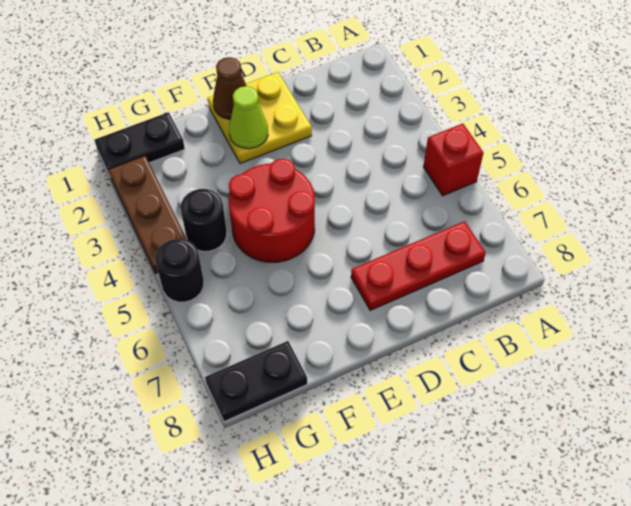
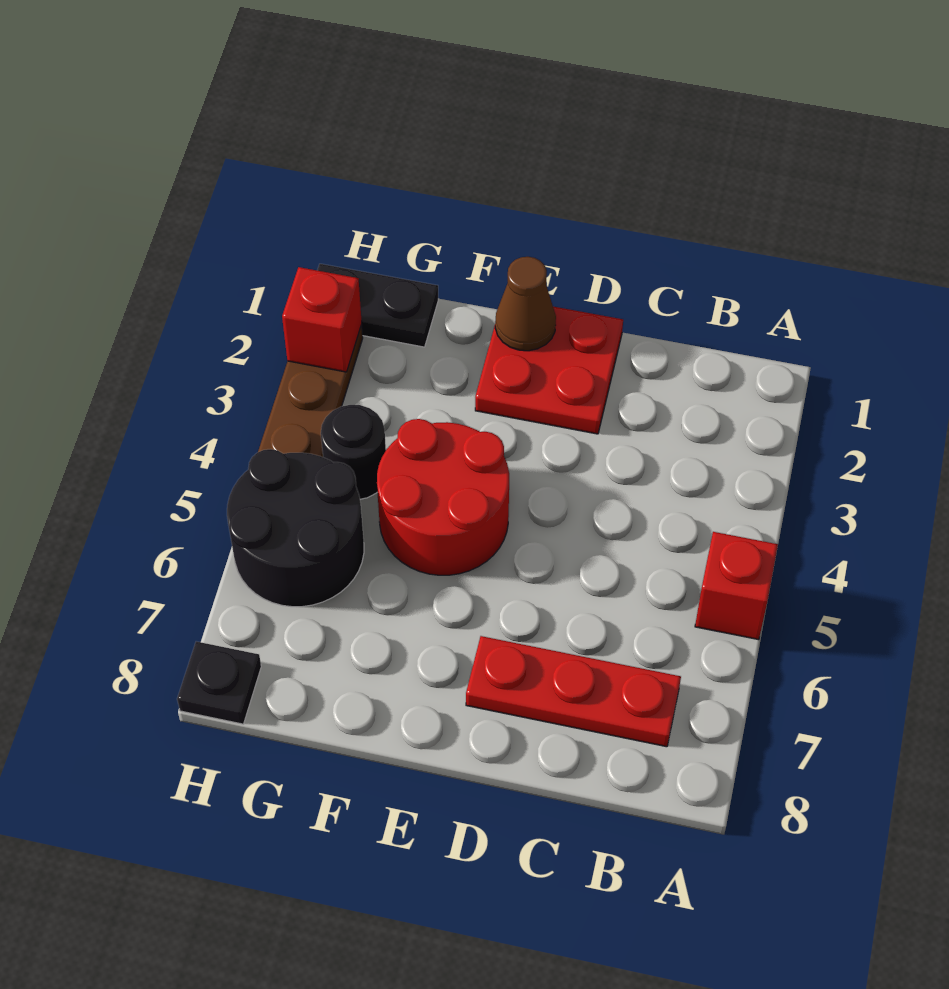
yellow plate D1:E2 level 1 -> red plate D1:E2 level 1
lime cone E2 level 2 -> none
black plate G8:H8 level 1 -> black plate H8 level 1
none -> red brick H2 level 2
black round brick H5 level 1 -> black round brick G5:H6 level 1

